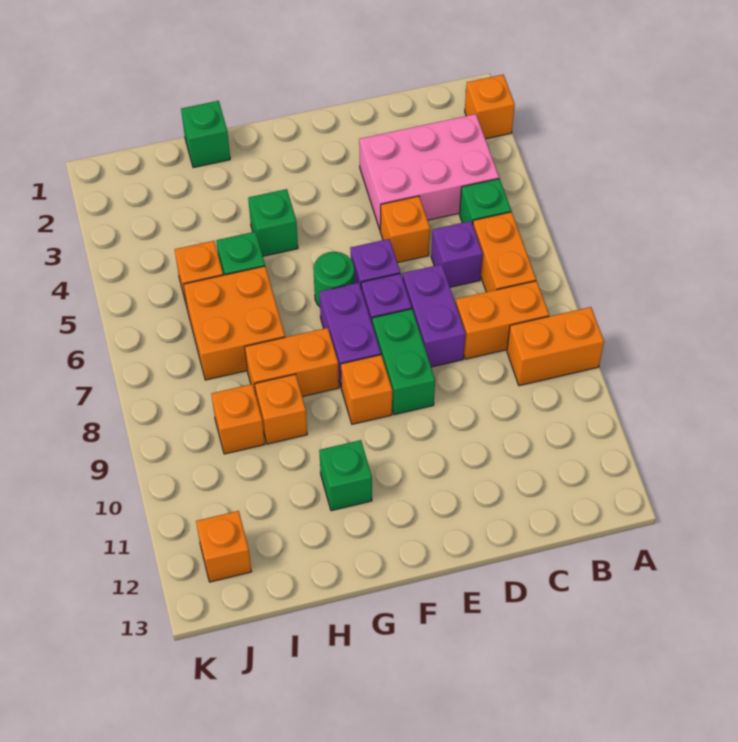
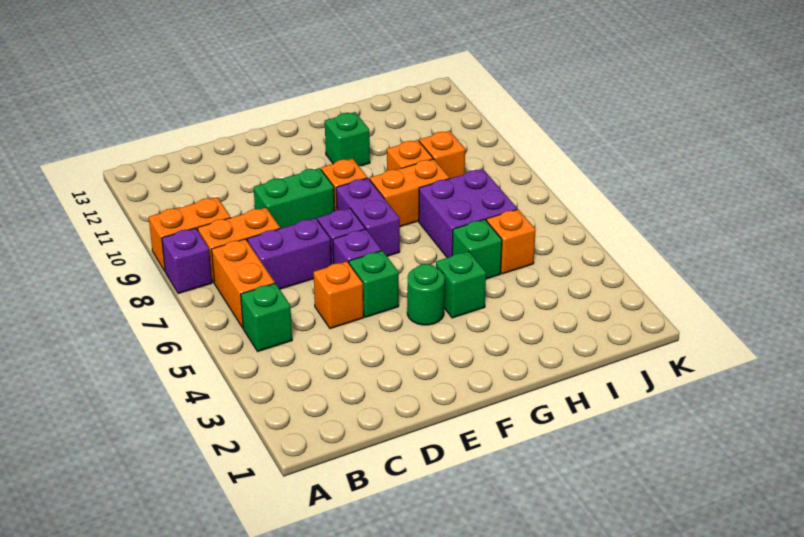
orange brick A2 level 1 -> none
pink brick B3:D4 level 1 -> none
purple brick C6 level 1 -> purple brick A8 level 1
purple brick D7:D8 level 1 -> purple brick C7:D7 level 1
green brick E8:E9 level 1 -> green brick D9:E9 level 1
green round brick F6 level 1 -> green round brick F4 level 1
green brick H1 level 1 -> green brick E5 level 1
orange brick H6:I7 level 1 -> purple brick H6:I7 level 1
orange brick J12 level 1 -> none

